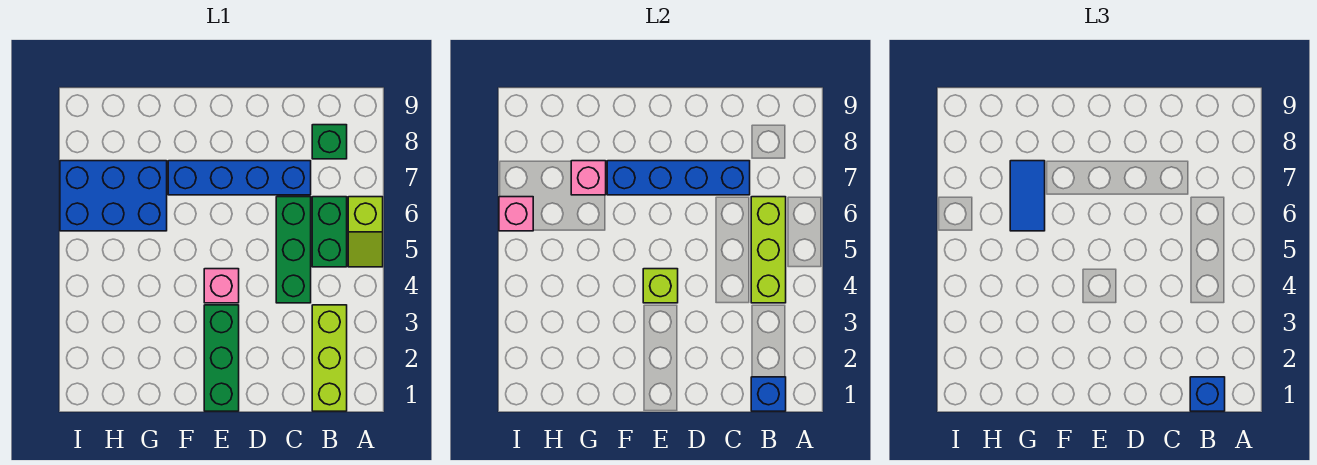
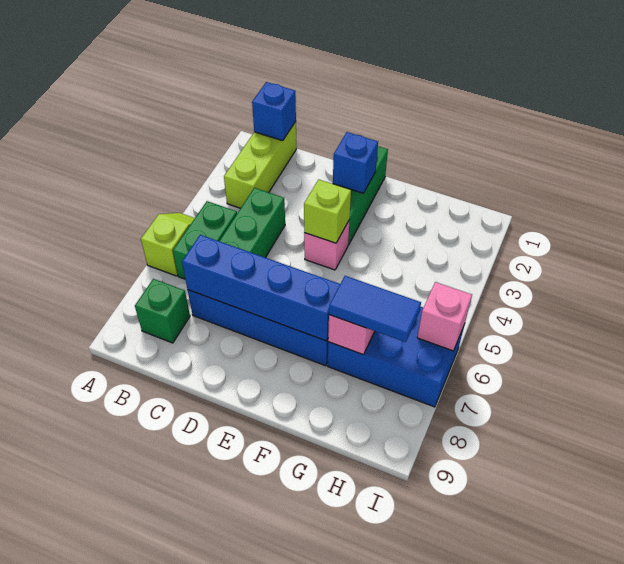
blue brick B1 level 3 -> blue brick E2 level 2
lime brick B4:B6 level 2 -> none
blue tile G6:G7 level 3 -> blue tile G7:H7 level 3

